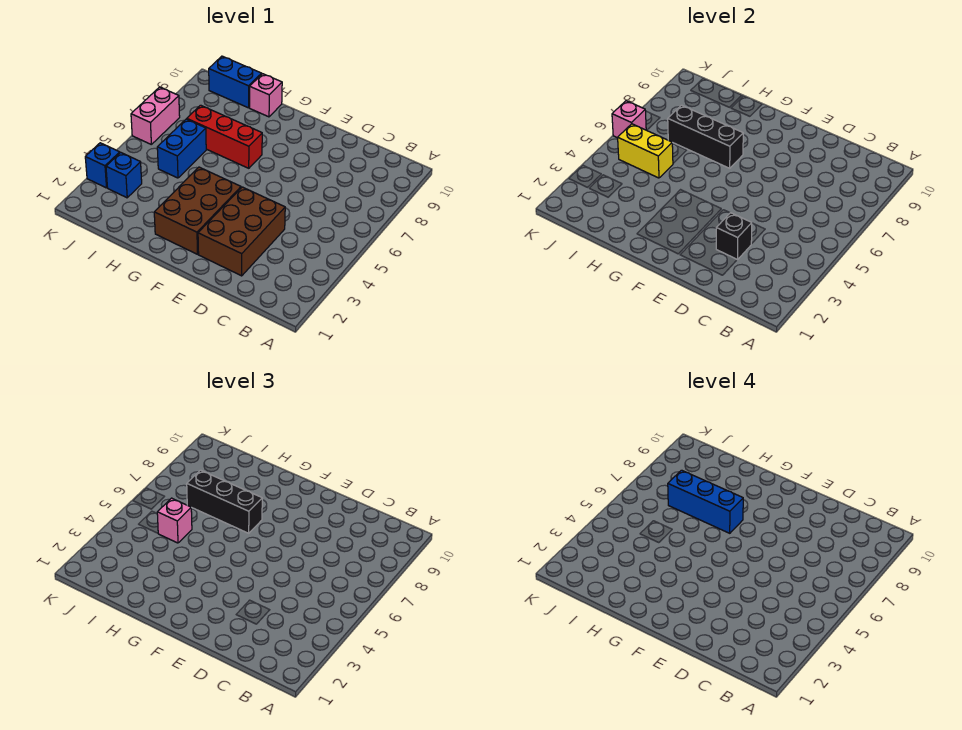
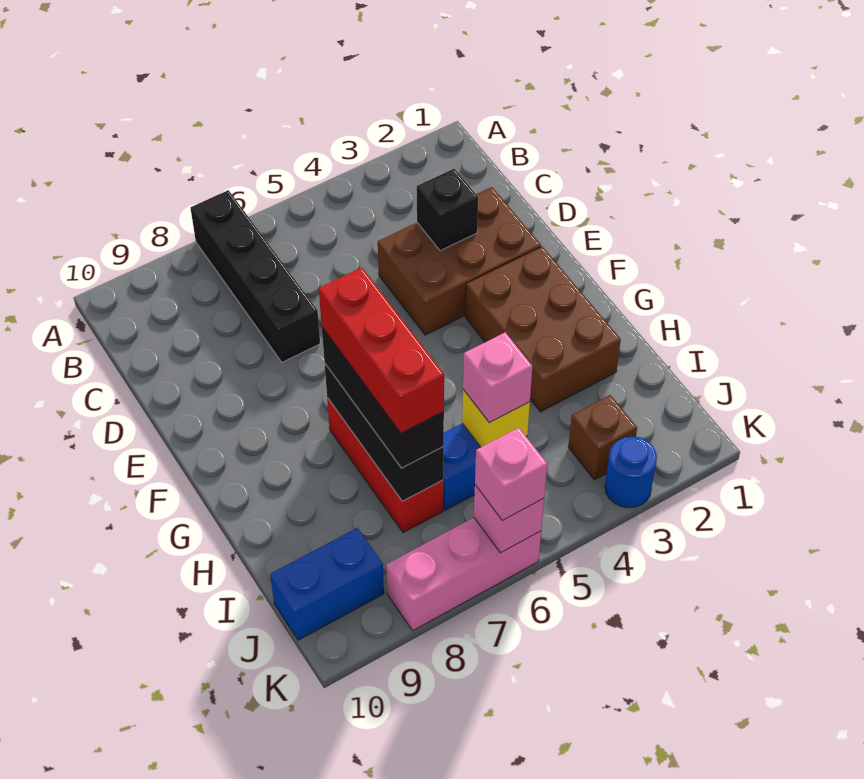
none -> black brick A7:D7 level 1
brown brick F2:G4 level 1 -> brown brick F2:H3 level 1
blue brick G7:I7 level 4 -> red brick G7:I7 level 4
pink brick H10 level 1 -> pink brick K6 level 3
yellow brick I5:J5 level 2 -> yellow brick I5 level 2
blue brick I10:J10 level 1 -> blue brick J9:J10 level 1
blue brick J3 level 1 -> brown brick J3 level 1
blue brick K3 level 1 -> blue round brick K3 level 1
pink brick K6:K7 level 1 -> pink brick K6:K8 level 1

